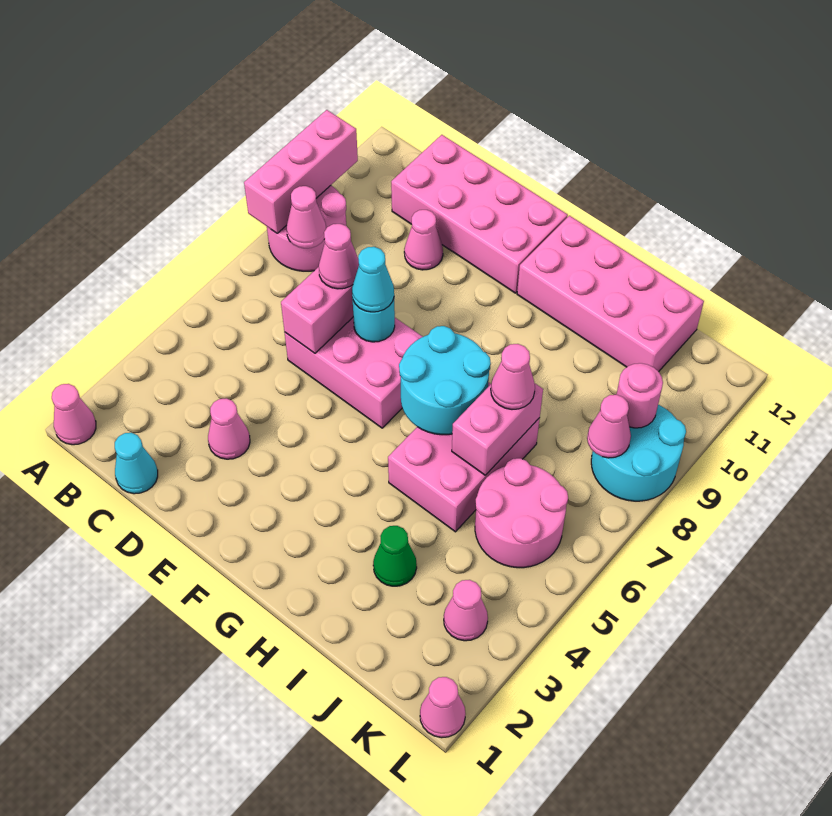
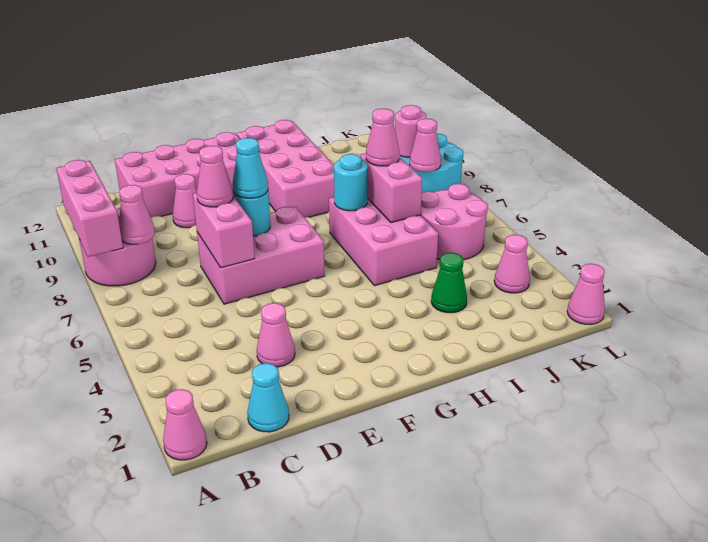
cyan round brick G6:H7 level 2 -> cyan round brick H7 level 2
pink brick G11:J12 level 1 -> pink brick G9:H12 level 1

